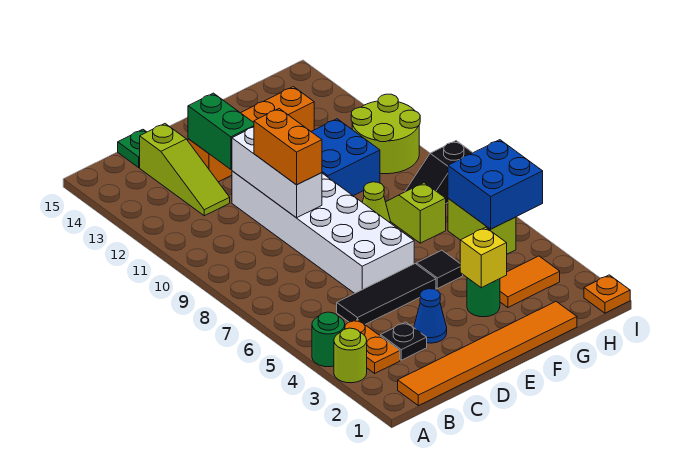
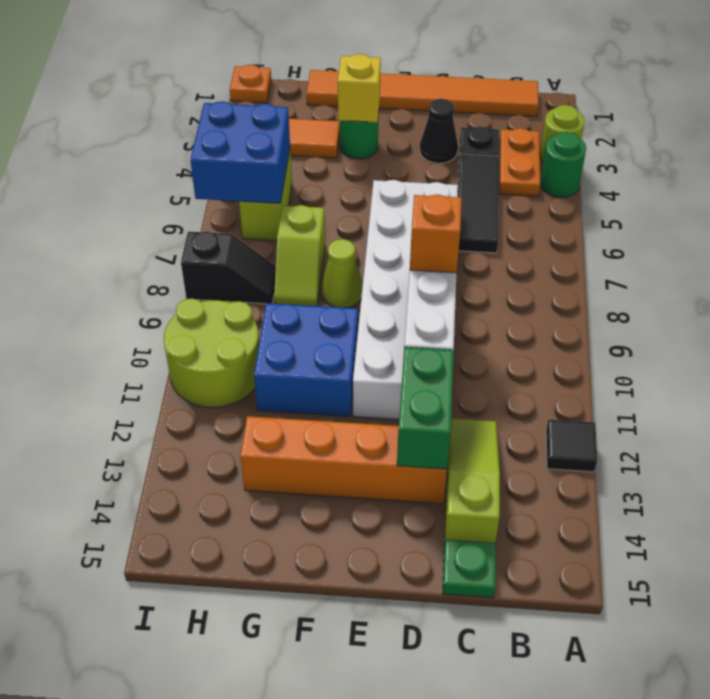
black tile C5:E5 level 1 -> black tile C4:C6 level 1
blue cone D3 level 1 -> black cone D3 level 1
orange brick D9:D10 level 3 -> orange brick D9 level 3
black tile F5 level 1 -> black tile A12 level 1

